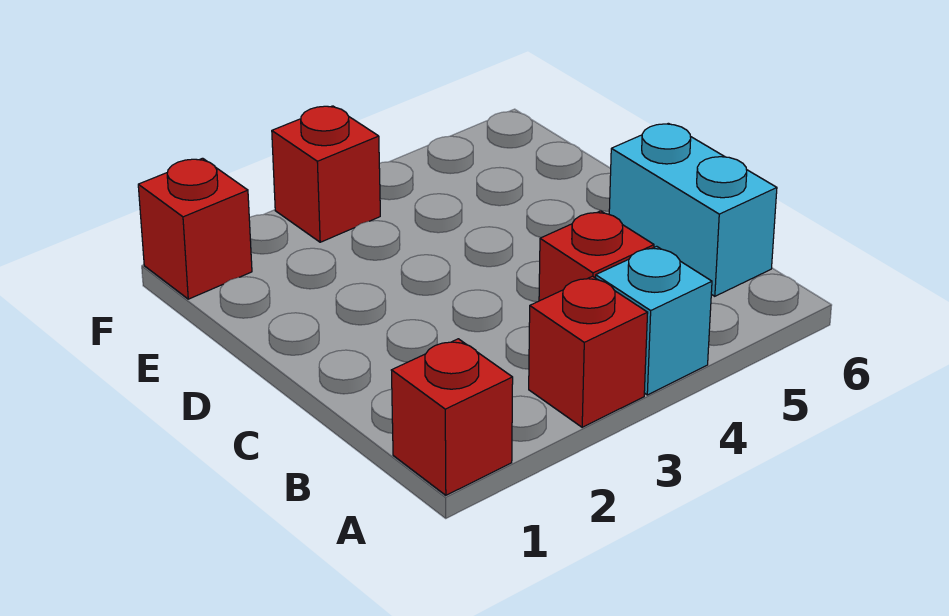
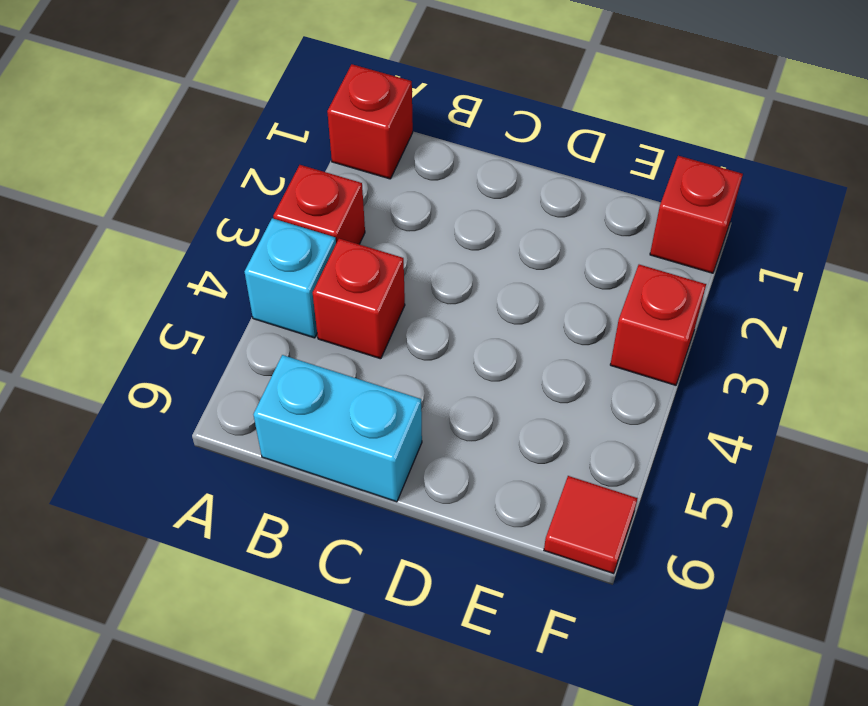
none -> red tile F6 level 1

